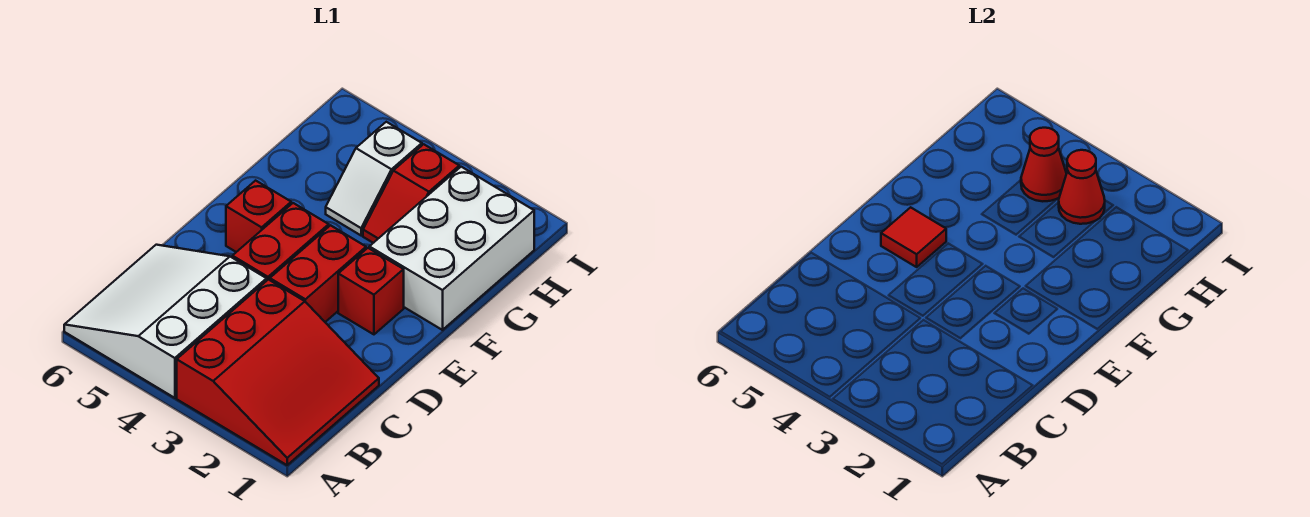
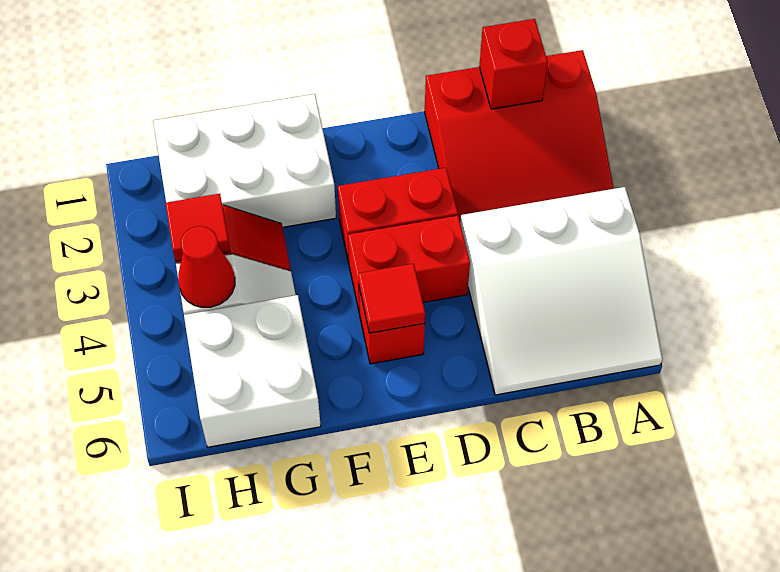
red slope A1:C3 level 1 top 3 -> red slope A1:C3 level 1 top 1
red brick E2 level 1 -> red brick B1 level 2
none -> white brick G5:H6 level 1
red cone H3 level 2 -> red tile H3 level 2

